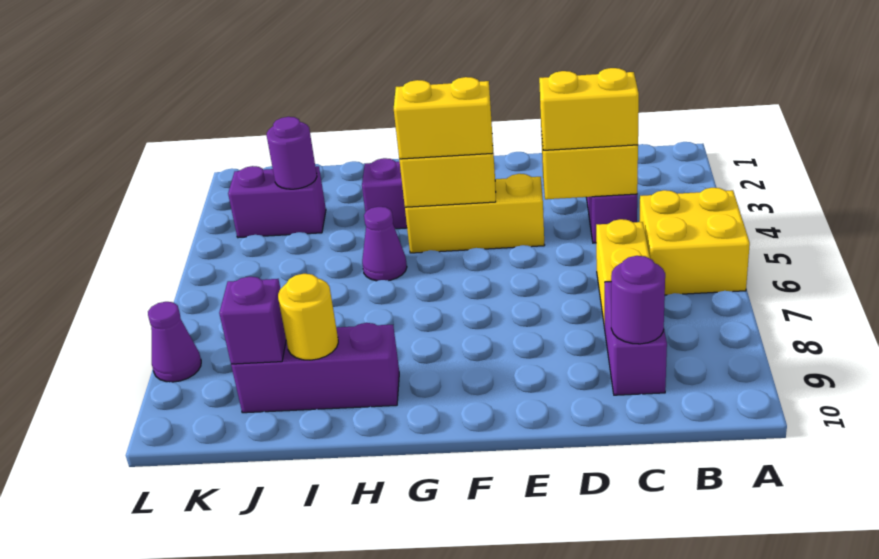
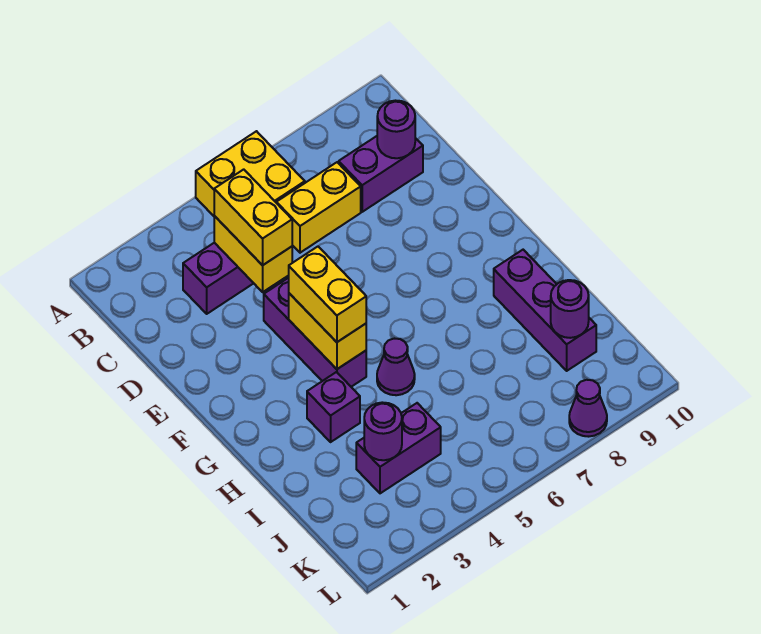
yellow brick E4:G4 level 1 -> purple brick E4:G4 level 1
yellow round brick I9 level 2 -> none
purple brick J3:K3 level 1 -> purple brick J3:J4 level 1
purple brick J9 level 2 -> purple round brick J9 level 2

